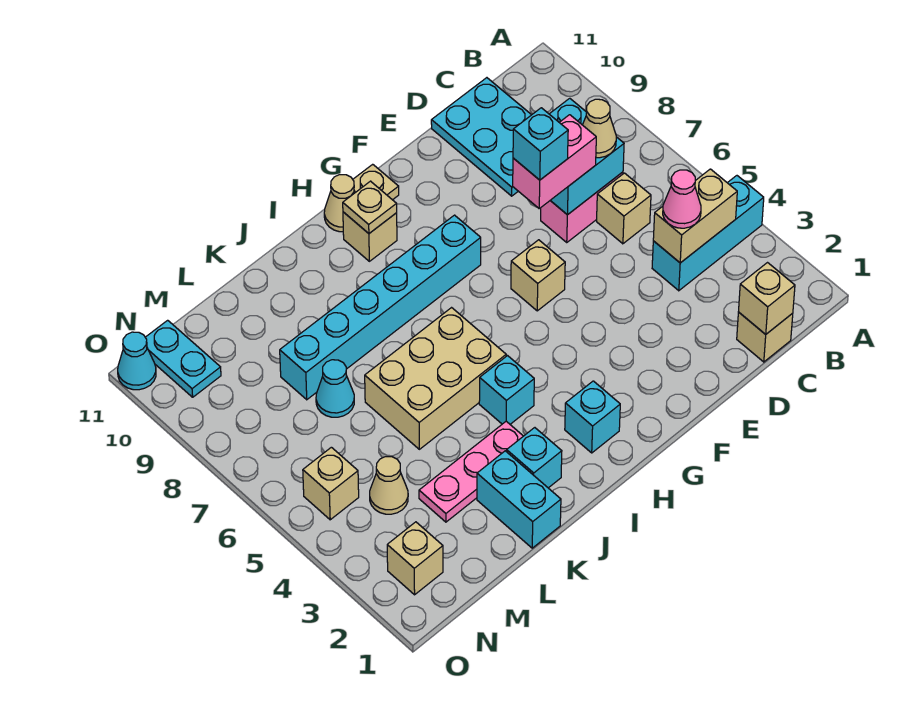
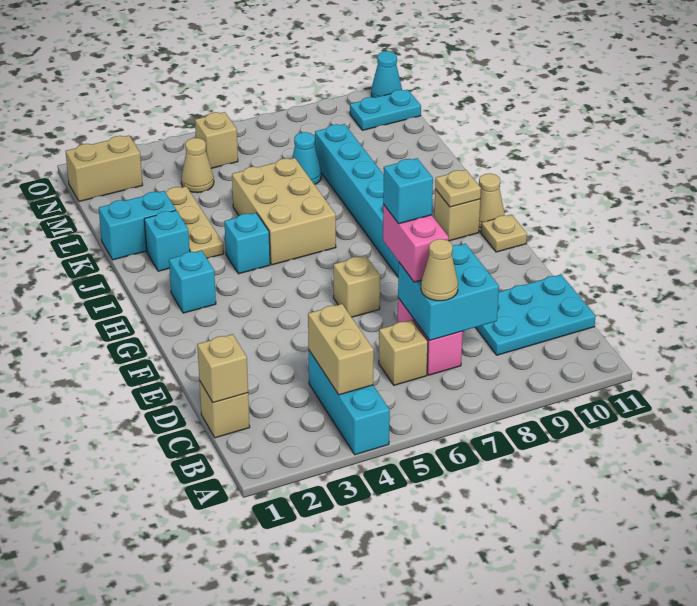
pink cone C4 level 3 -> none
pink plate J3:L3 level 1 -> tan plate J3:L3 level 1
tan brick N2 level 1 -> tan brick N1:N2 level 1

